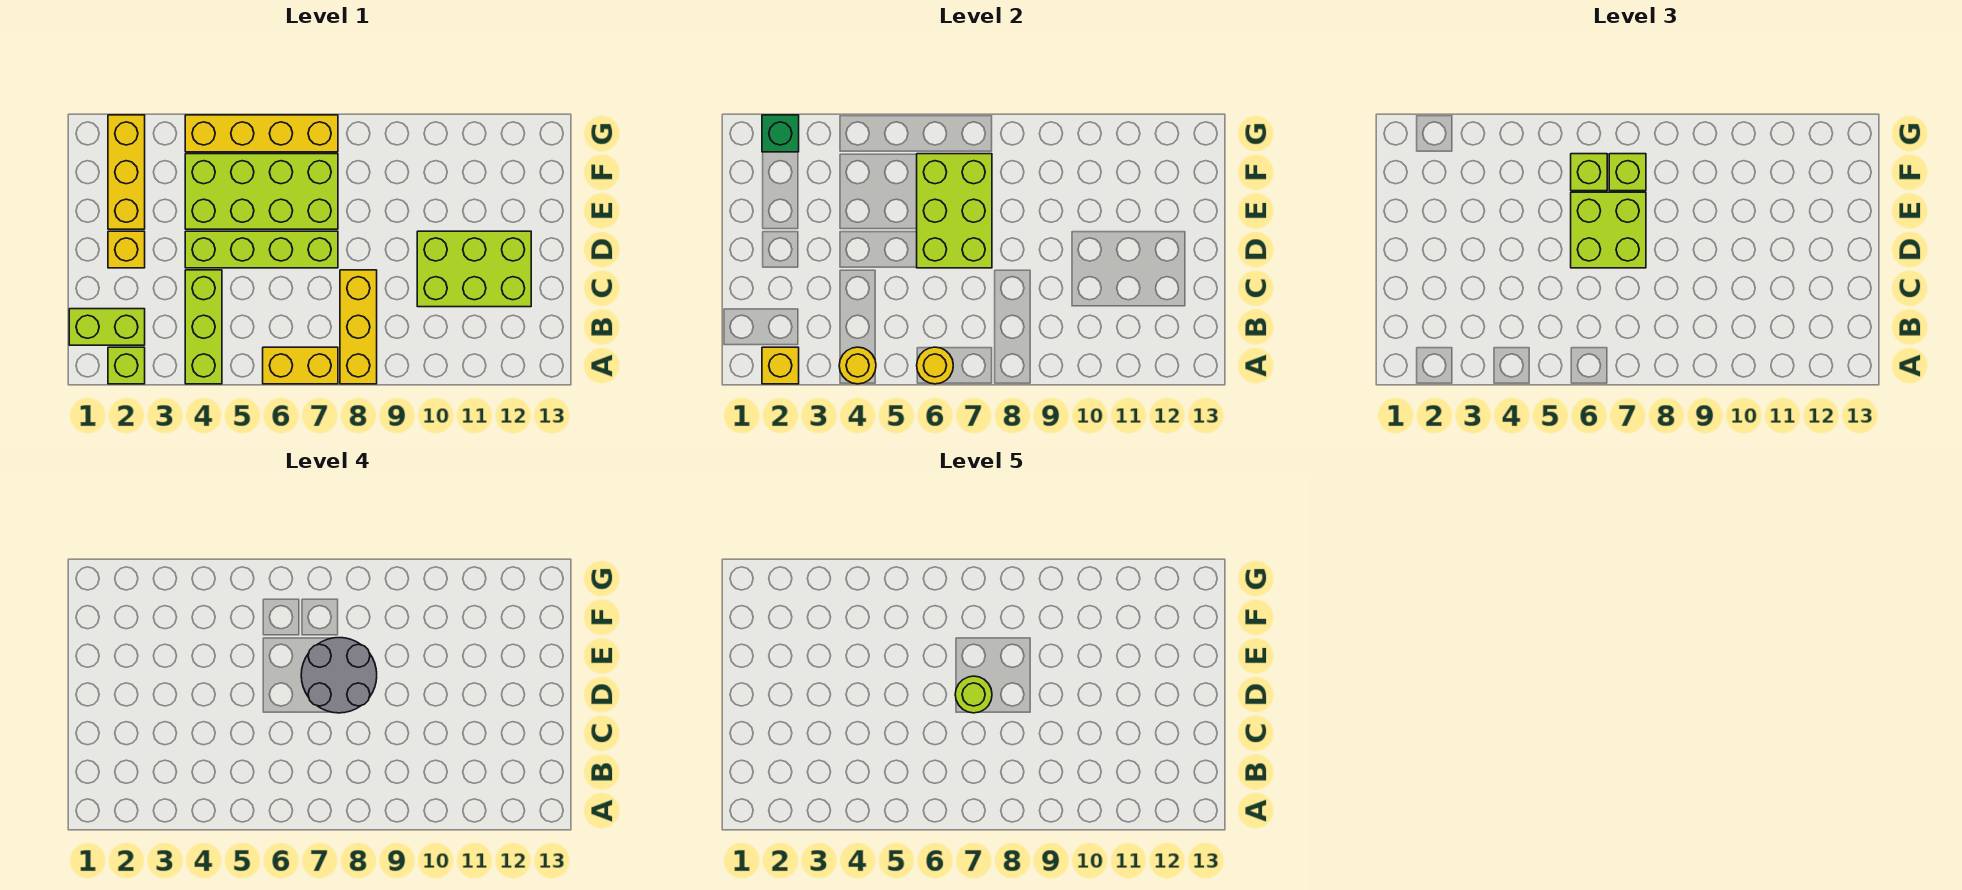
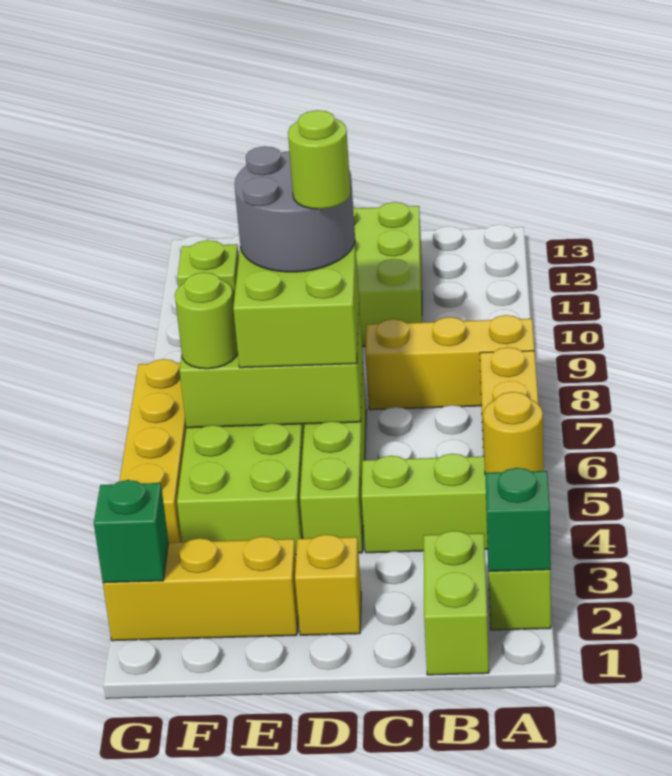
yellow brick A2 level 2 -> green brick A2 level 2
yellow round brick A6 level 2 -> none
lime brick F6 level 3 -> lime round brick F6 level 3

